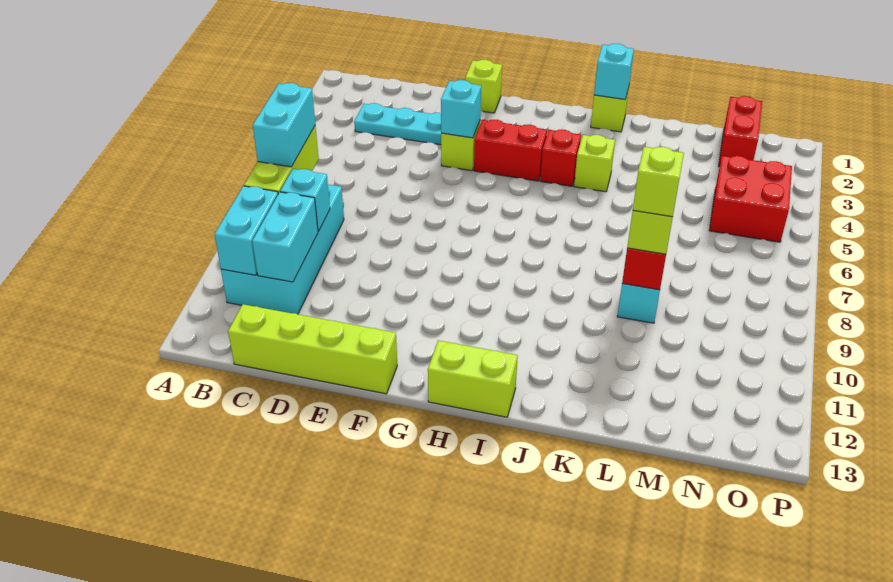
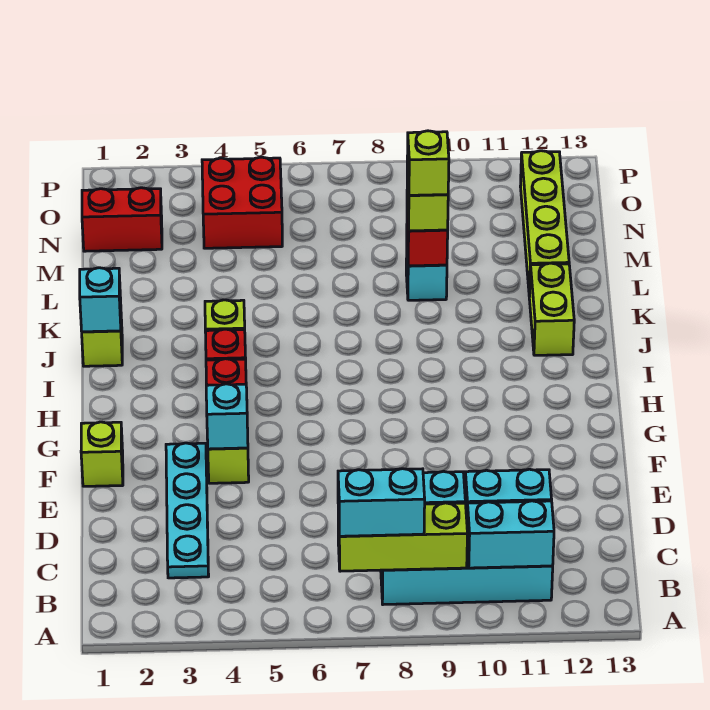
lime brick C13:F13 level 1 -> lime brick L12:O12 level 1
lime brick H13:I13 level 1 -> lime brick J12:K12 level 1

